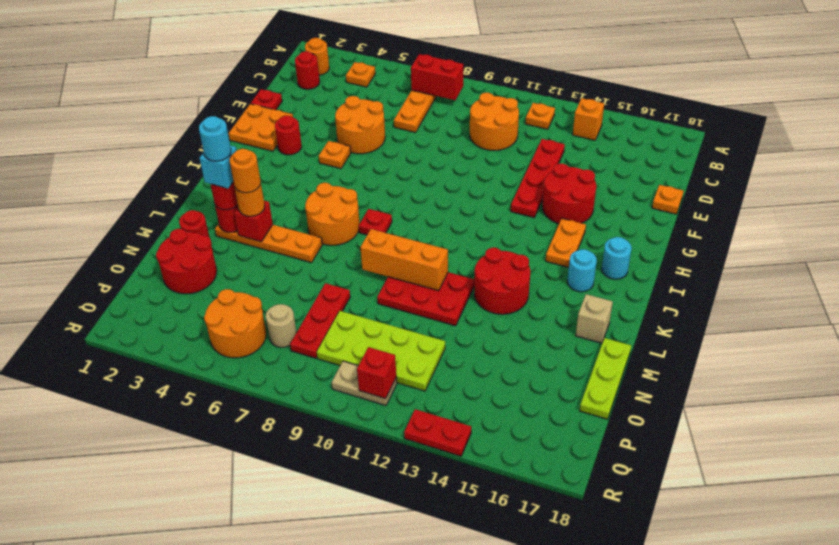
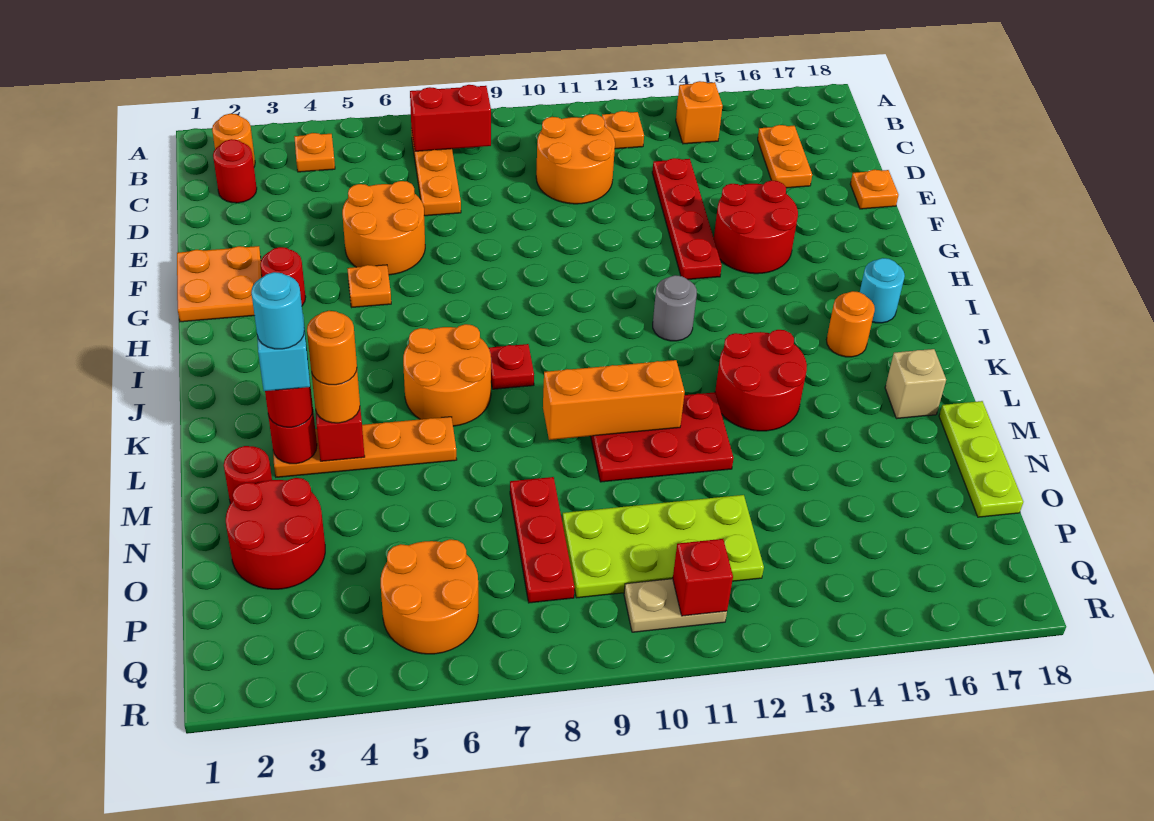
red plate E1 level 1 -> none
orange plate H15:I15 level 1 -> orange plate C16:D16 level 1
none -> grey round brick I12 level 1
cyan round brick J16 level 1 -> orange round brick J16 level 1
tan round brick P7 level 1 -> none
red plate R13:R14 level 1 -> none

